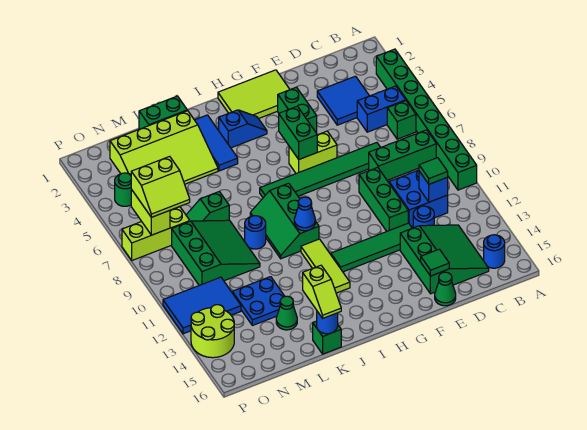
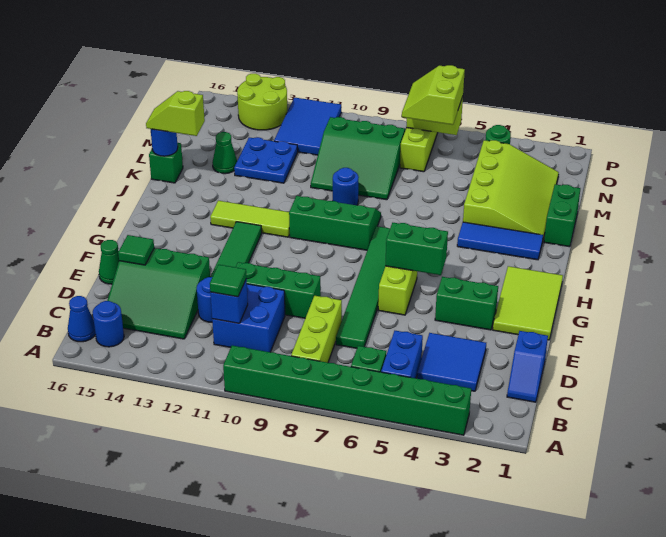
green brick B8:D8 level 1 -> lime brick B8:D8 level 1
blue slope H3:I3 level 1 top I -> blue slope C1:D1 level 1 top D
blue cone I10 level 2 -> blue cone B16 level 1
lime slope K2:N4 level 1 top 2 -> lime slope K2:N4 level 1 top 4
green slope L7:M7 level 1 top L -> none

